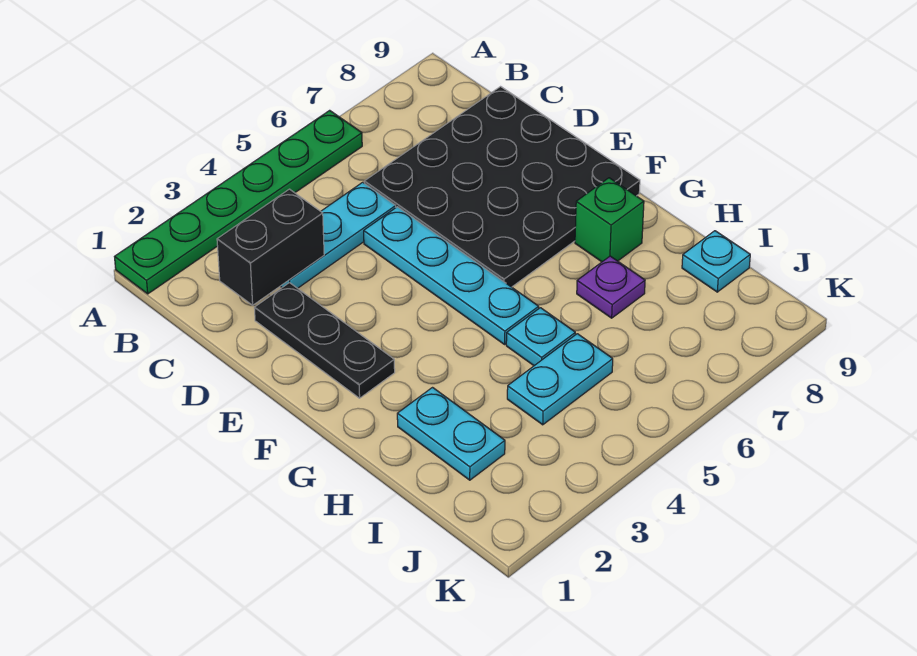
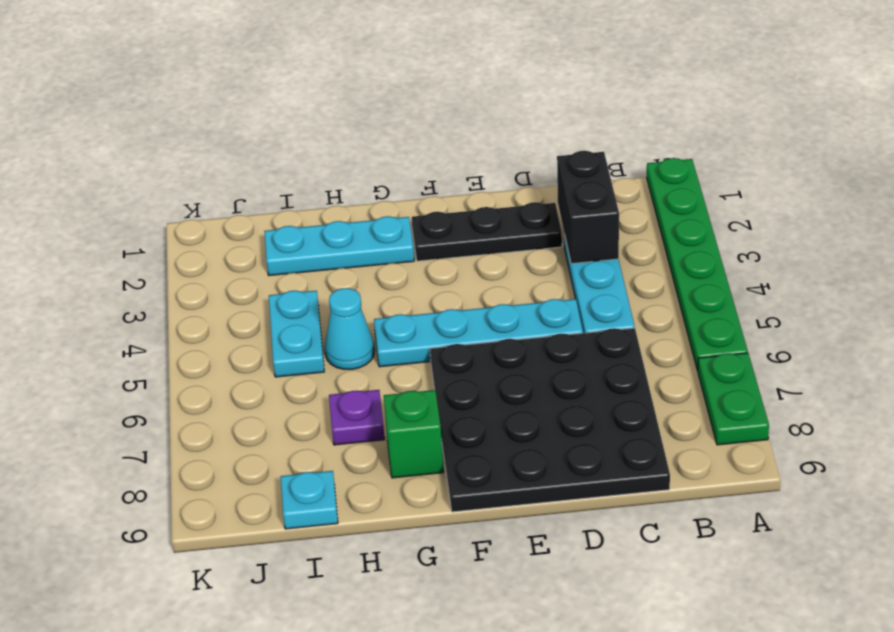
none -> green plate A7:A8 level 1
cyan plate H2:I2 level 1 -> cyan plate G2:I2 level 1
cyan plate H5 level 1 -> cyan cone H5 level 1

